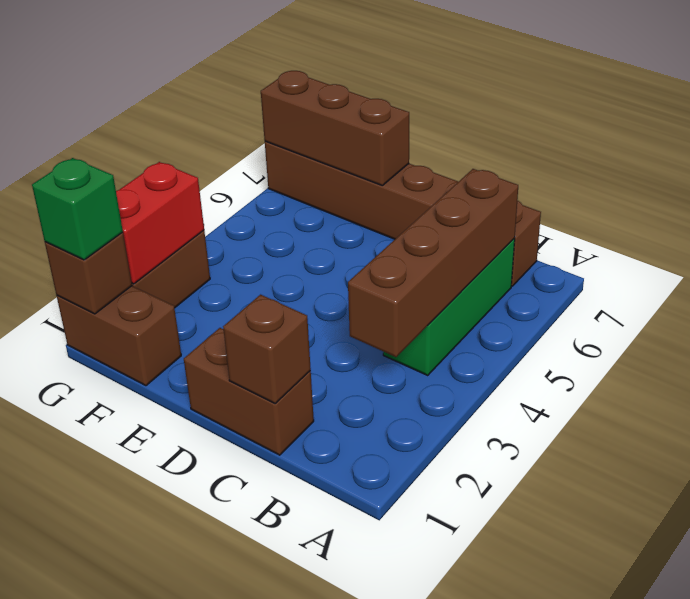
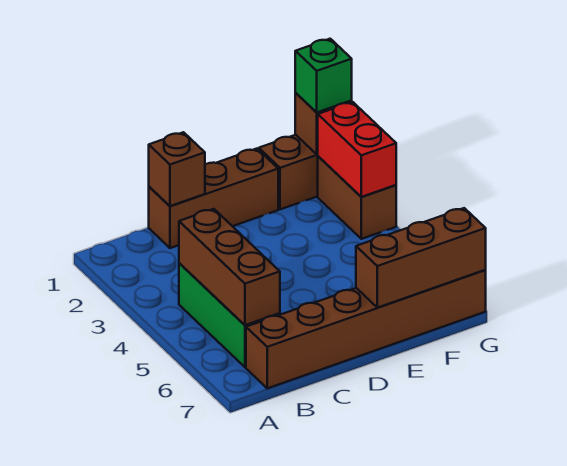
brown brick B3:B6 level 2 -> brown brick B4:B6 level 2
brown brick C1:D1 level 1 -> brown brick C1:E1 level 1

